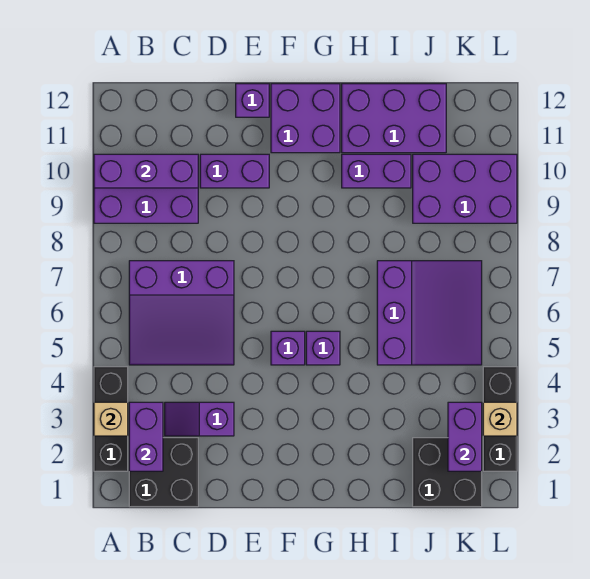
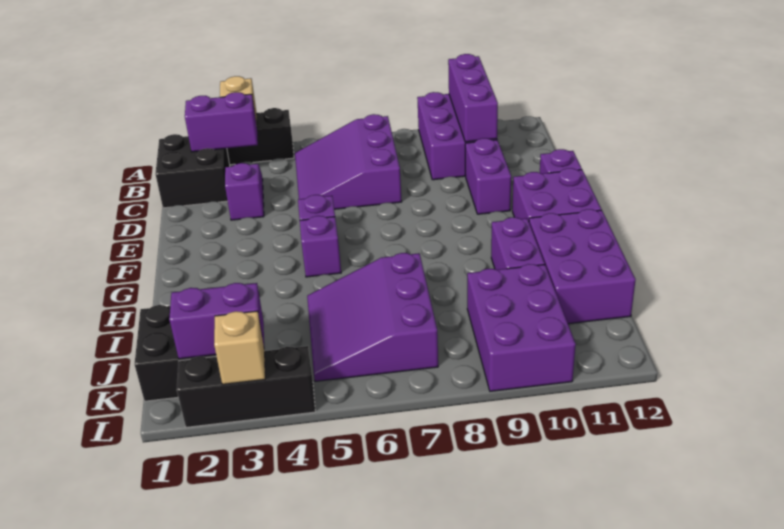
purple slope I5:K7 level 1 top I -> purple slope I5:K7 level 1 top 7

